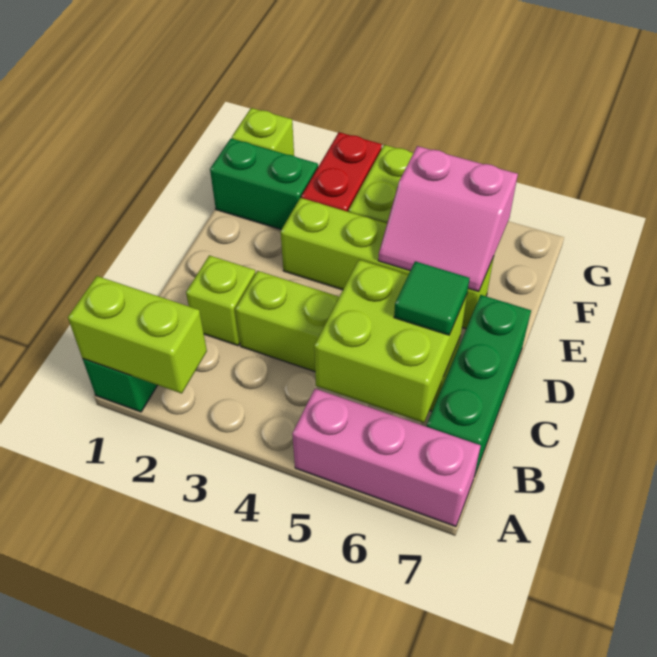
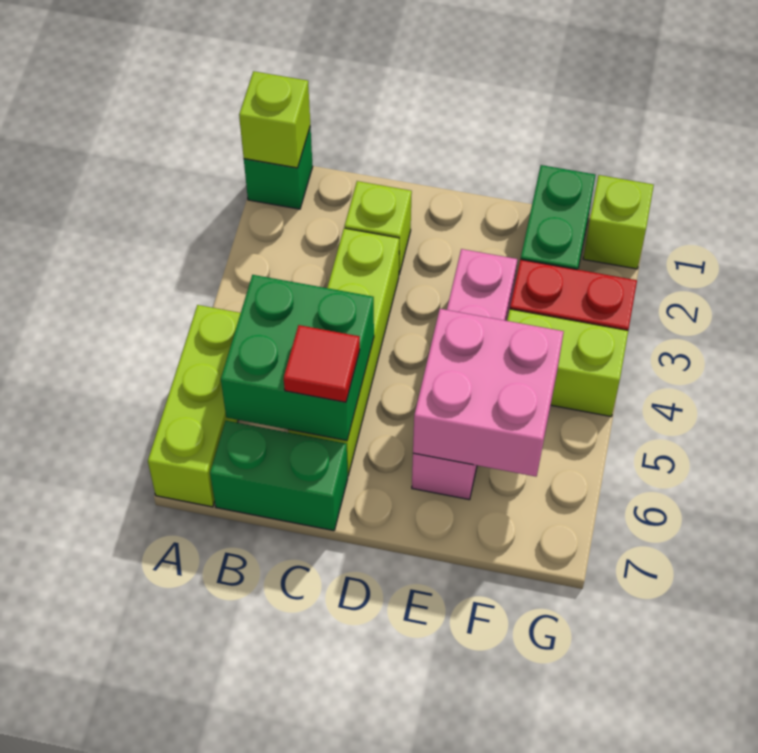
lime brick A1:A2 level 2 -> lime brick A1 level 2
pink brick A5:A7 level 1 -> lime brick A5:A7 level 1
lime brick B5:C6 level 2 -> green brick B5:C6 level 2
green brick B7:D7 level 1 -> green brick B7:C7 level 1
green tile C6 level 3 -> red tile C6 level 3
lime brick E3:E6 level 1 -> pink brick E3:E6 level 1
pink slope E5:F6 level 2 top F -> pink brick E5:F6 level 2

